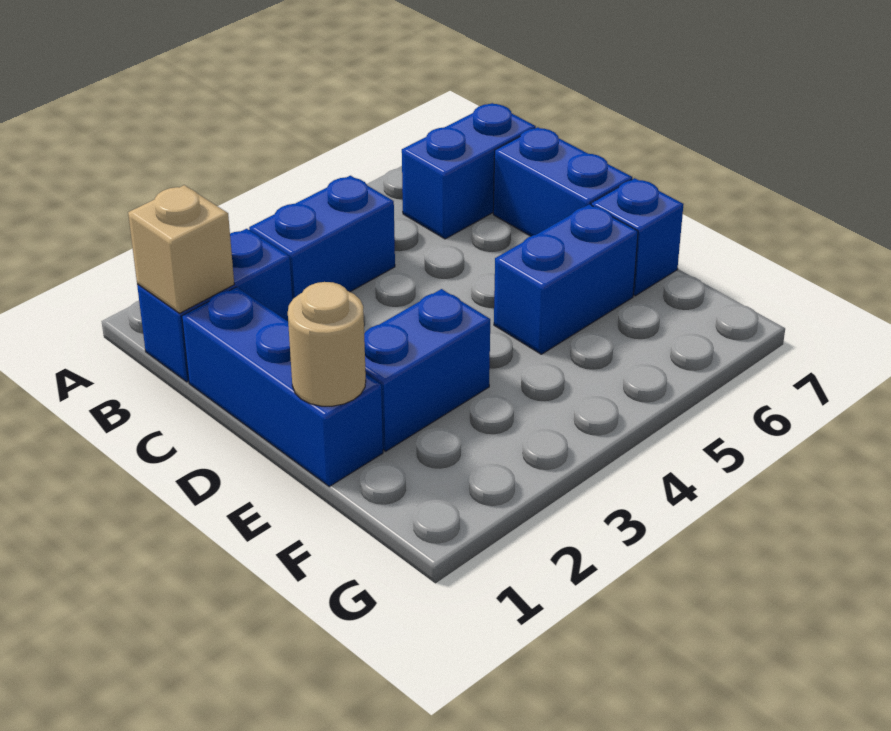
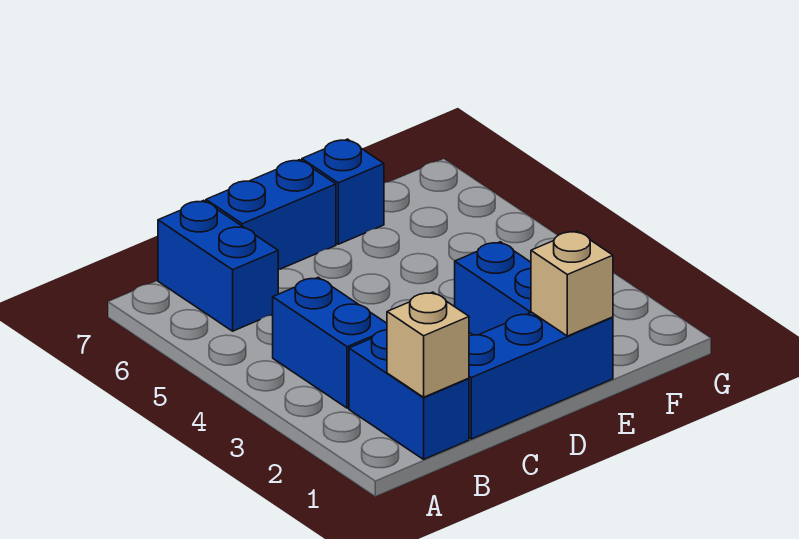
tan round brick E1 level 2 -> tan brick E1 level 2
blue brick E5:E6 level 1 -> none

